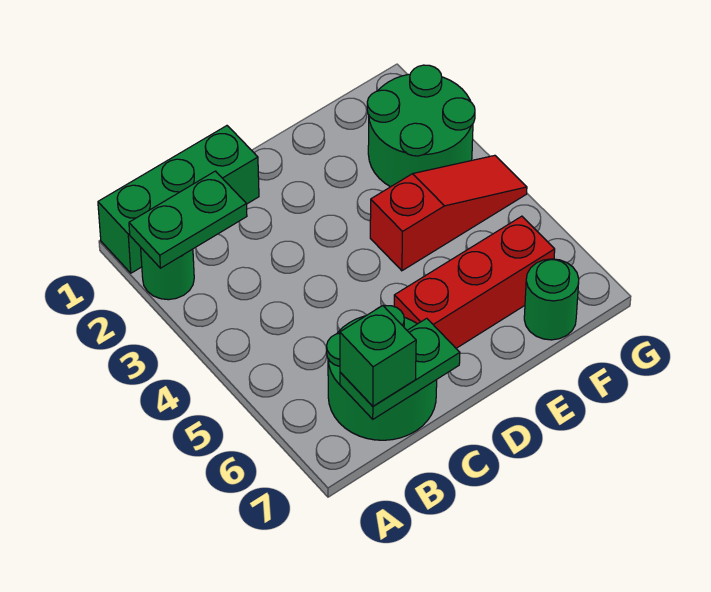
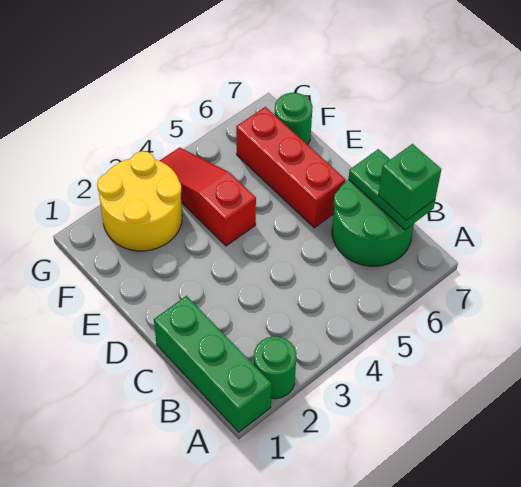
green plate A2:B2 level 2 -> none
green round brick F2:G3 level 1 -> yellow round brick F2:G3 level 1

